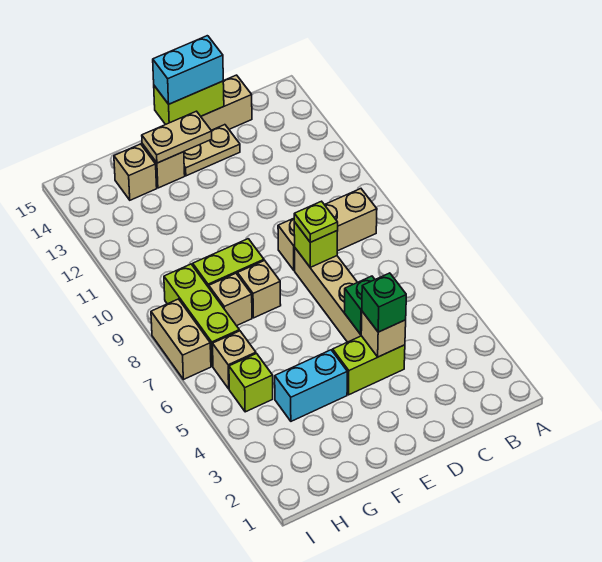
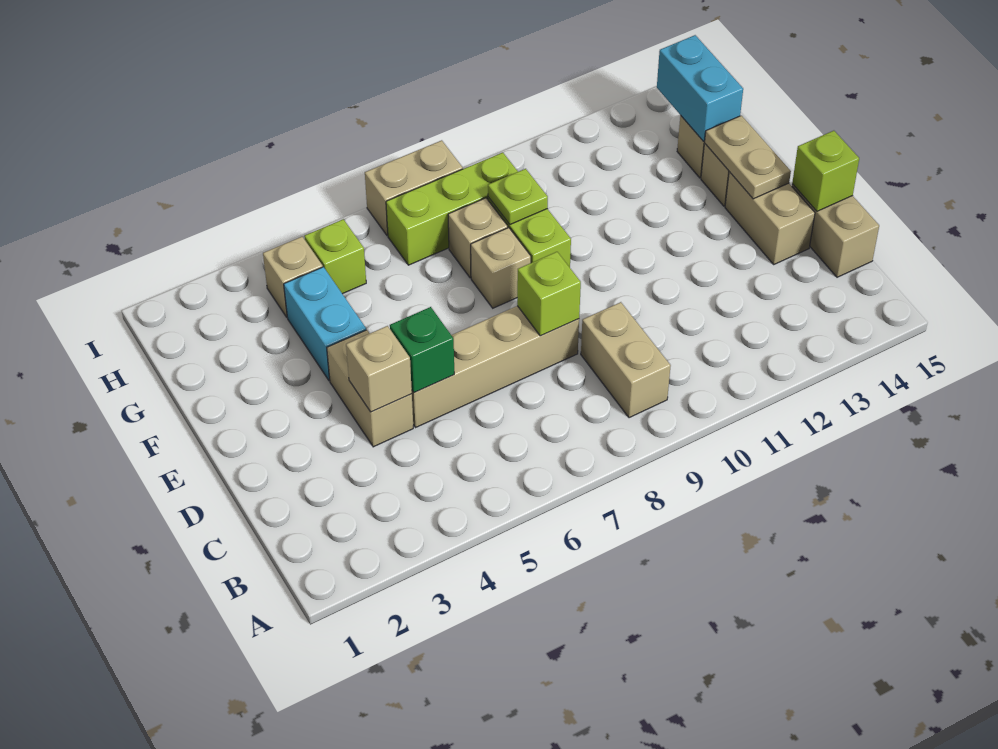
tan brick B9:D9 level 1 -> tan brick B9:C9 level 1
lime brick D4:E4 level 1 -> tan brick D4:E4 level 1
green brick D4 level 3 -> none
lime plate D8 level 3 -> lime plate G9 level 2
tan plate D14:E14 level 1 -> tan brick D14:E14 level 1
lime brick D15:E15 level 2 -> lime brick D15 level 2
cyan brick D15:E15 level 3 -> cyan brick G14:H14 level 2
tan brick H6 level 1 -> tan brick H4 level 1

